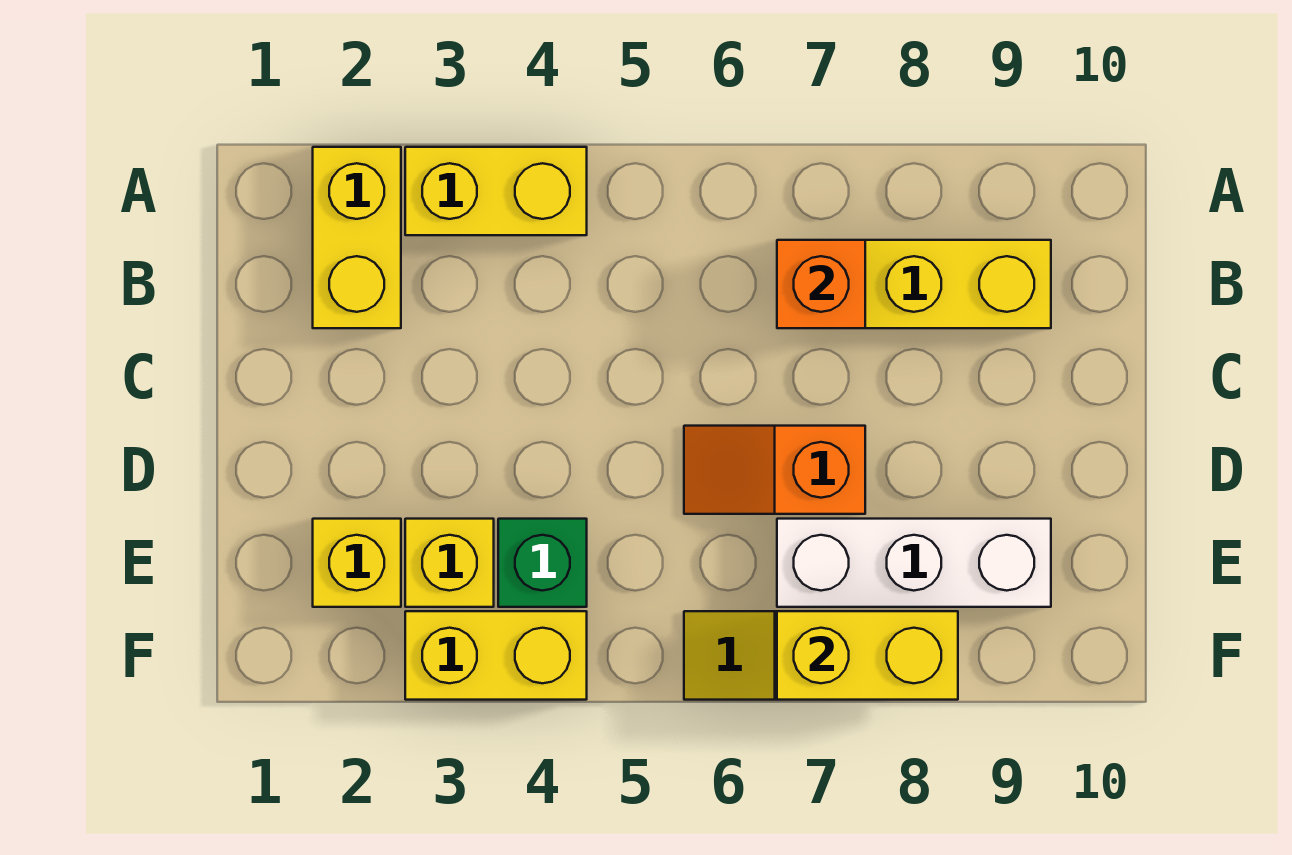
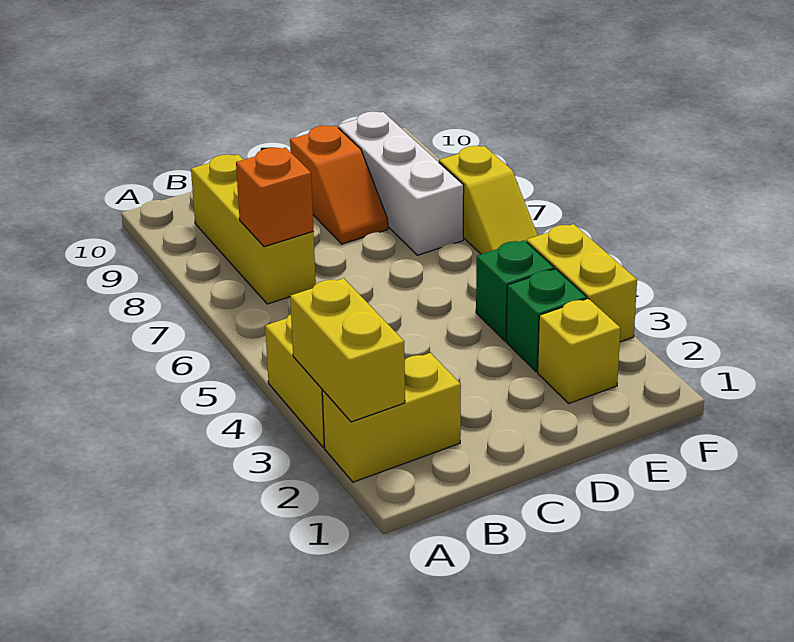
orange slope D6:D7 level 1 top 7 -> orange slope D8:D9 level 1 top 9
yellow brick E3 level 1 -> green brick E3 level 1
yellow brick F7:F8 level 2 -> yellow brick A2:A3 level 2

